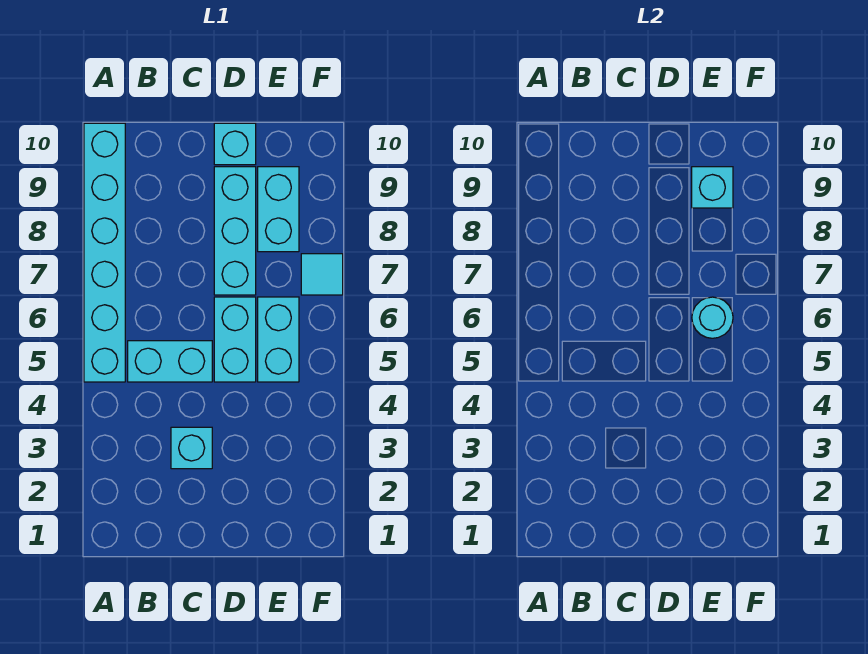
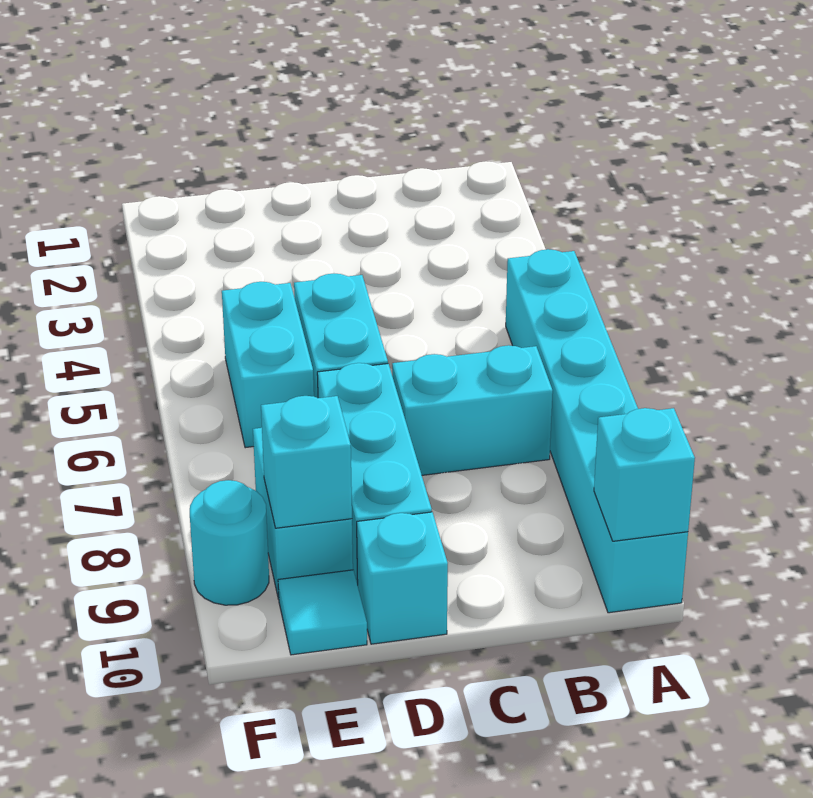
cyan brick B5:C5 level 1 -> cyan brick B7:C7 level 1
cyan brick C3 level 1 -> cyan brick A10 level 2
cyan round brick E6 level 2 -> cyan round brick F9 level 1
cyan tile F7 level 1 -> cyan tile E10 level 1

